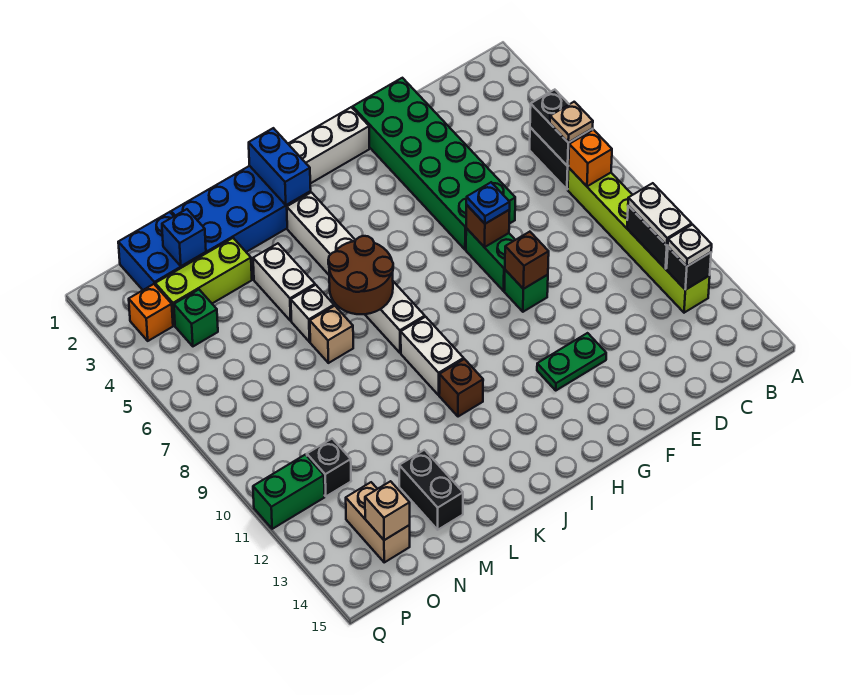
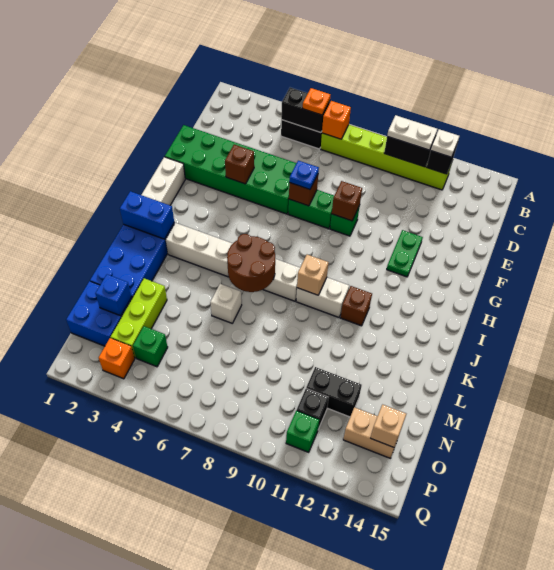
tan plate B6 level 3 -> orange plate B6 level 3
none -> brown brick F4 level 2
white brick L4:L5 level 1 -> none
tan brick L7 level 1 -> tan brick J9 level 2
black brick M13:M14 level 1 -> black brick N11:N12 level 1
green brick P11:Q11 level 1 -> green brick P11 level 1

